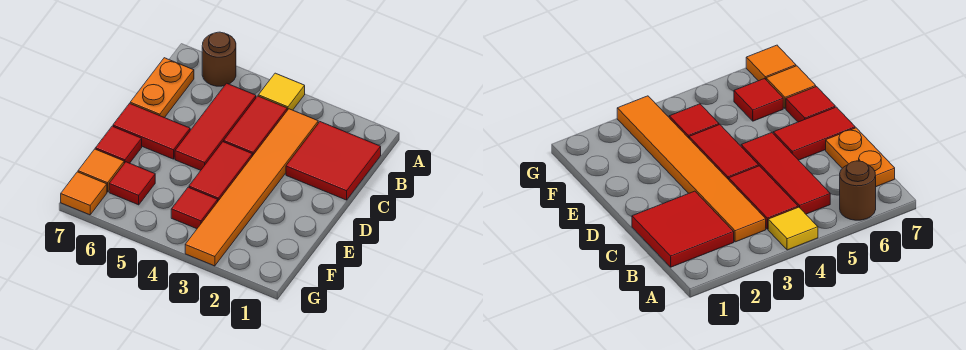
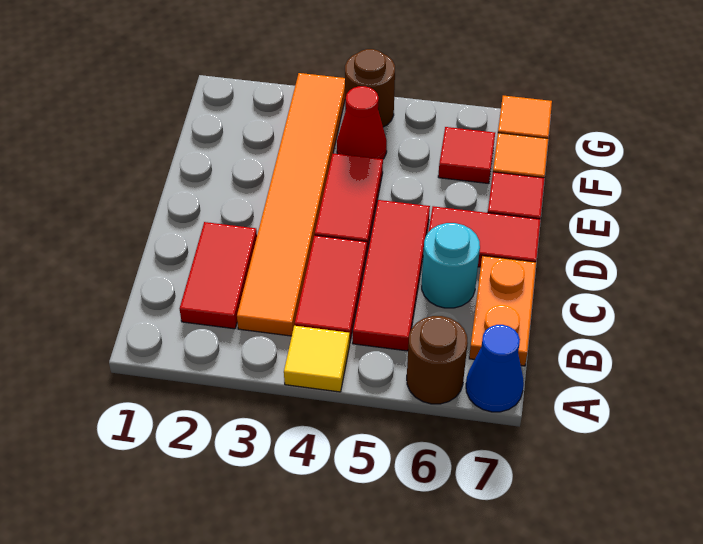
none -> blue cone A7 level 1
red tile B1:C2 level 1 -> red tile B2:C2 level 1
none -> cyan round brick C6 level 1
red tile F4 level 1 -> red cone F4 level 1
none -> brown round brick G4 level 1

